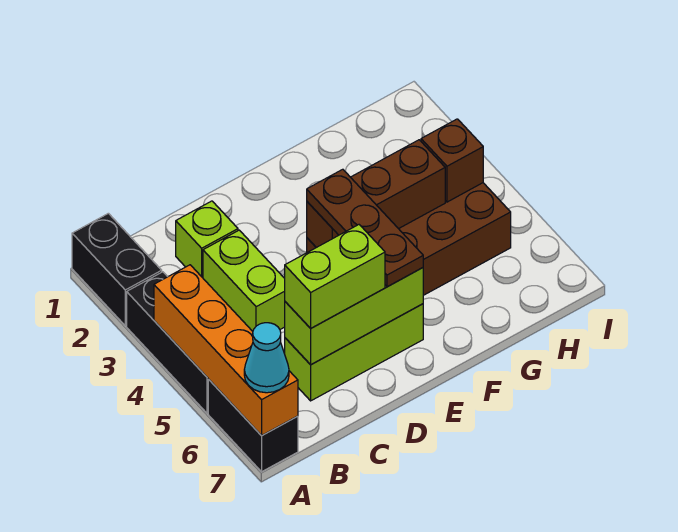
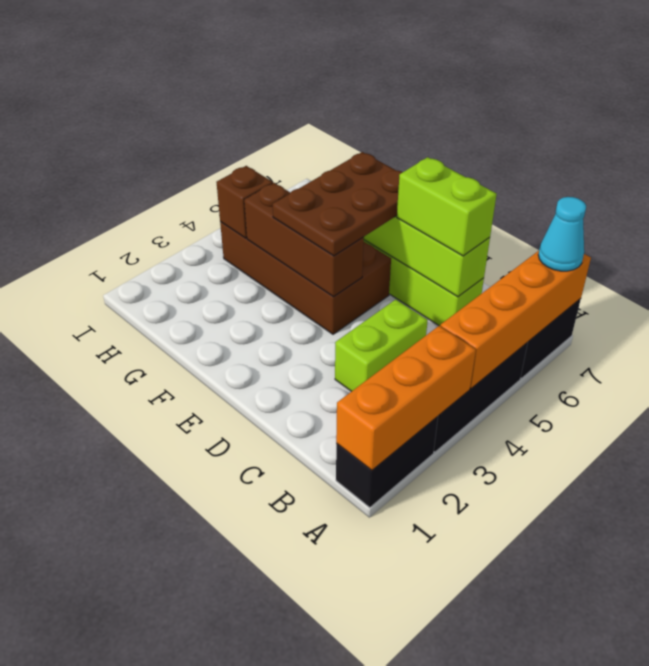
none -> orange brick A1:A3 level 2
lime brick C2 level 1 -> none
brown plate E4:E6 level 3 -> brown plate E4:F6 level 3

